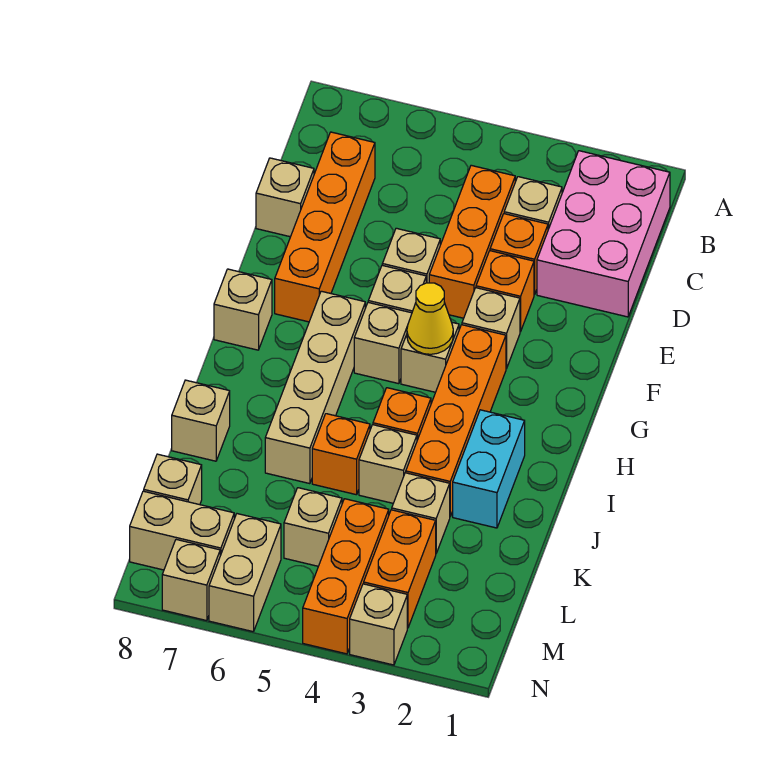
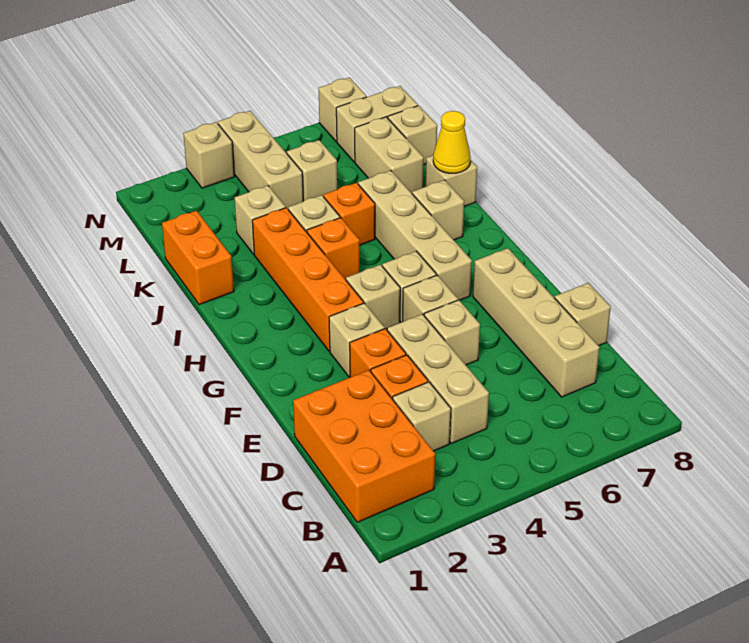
pink brick B1:D2 level 1 -> orange brick B1:D2 level 1
orange brick C4:E4 level 1 -> tan brick C4:E4 level 1
orange brick C7:F7 level 1 -> tan brick C7:F7 level 1
yellow cone G4 level 2 -> yellow cone J8 level 2
tan brick G8 level 1 -> tan brick I7 level 1
cyan brick I2:J2 level 1 -> none
orange brick L3:M3 level 1 -> orange brick J1:K1 level 1
orange brick L4:N4 level 1 -> tan brick L4:N4 level 1
tan brick M6:N6 level 1 -> tan brick K7:L7 level 1

